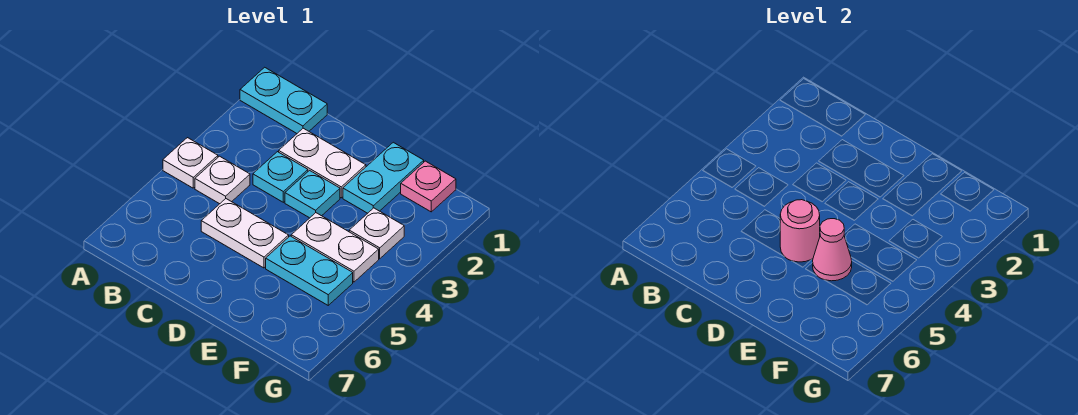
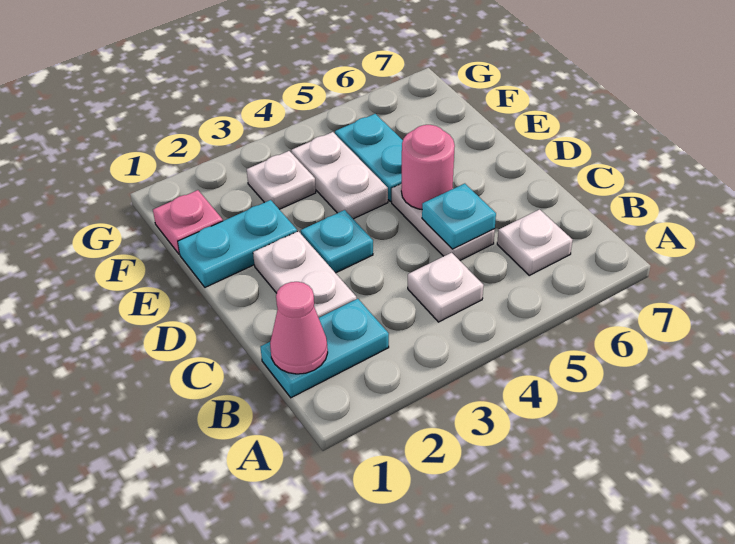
cyan plate A1:B1 level 1 -> cyan plate B1:B2 level 1
white plate A4 level 1 -> white plate B6 level 1
cyan plate C3 level 1 -> cyan plate C5 level 2
pink cone E5 level 2 -> pink cone B1 level 2

